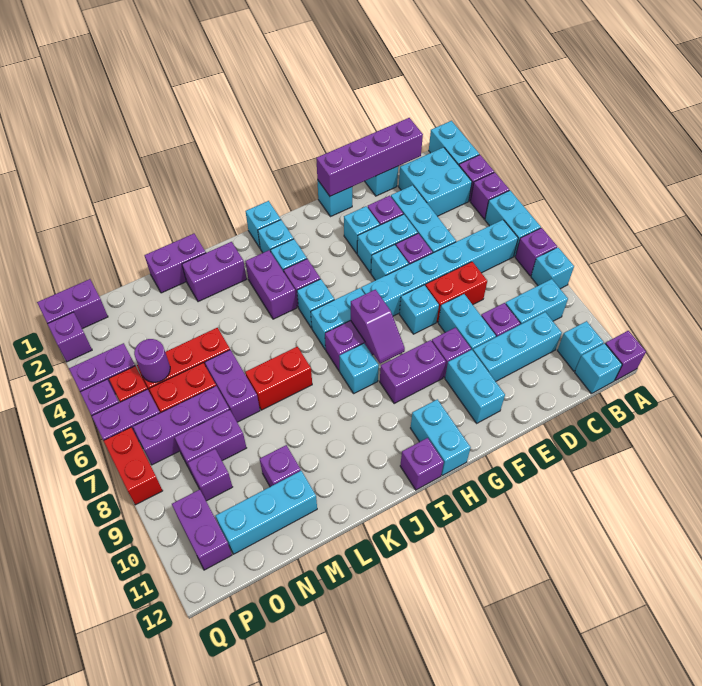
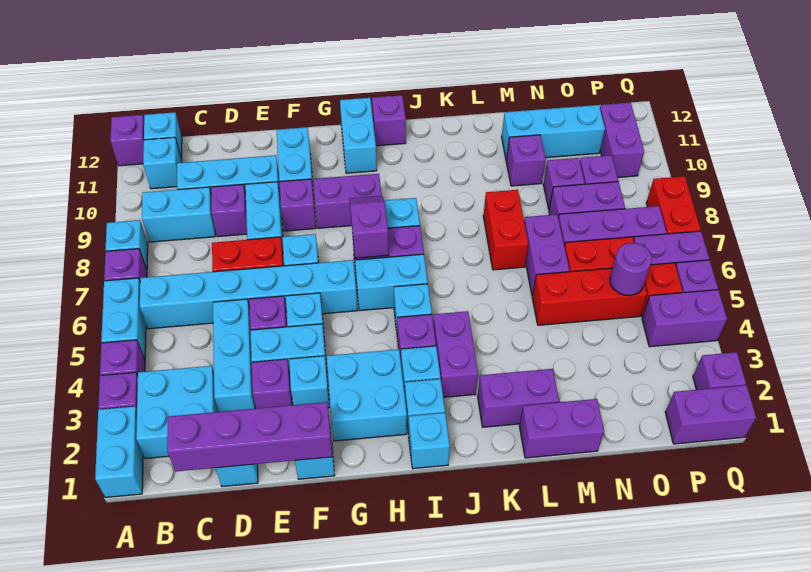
none -> cyan brick G2:H3 level 1
red brick K7:L7 level 1 -> red brick L7:L8 level 1
none -> purple brick N9 level 1

